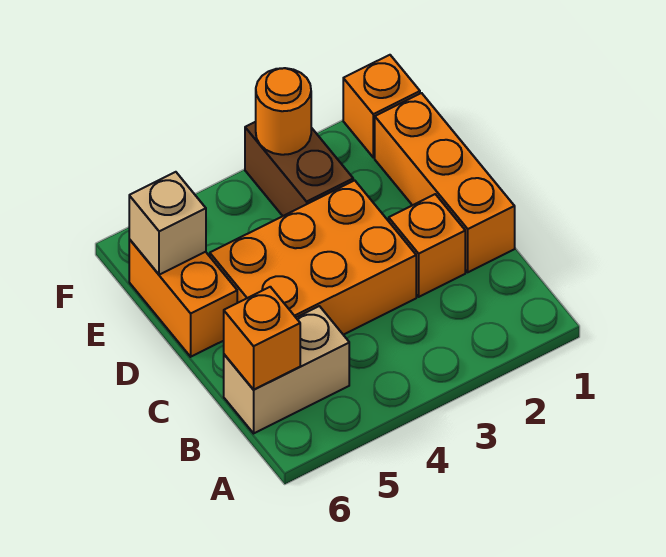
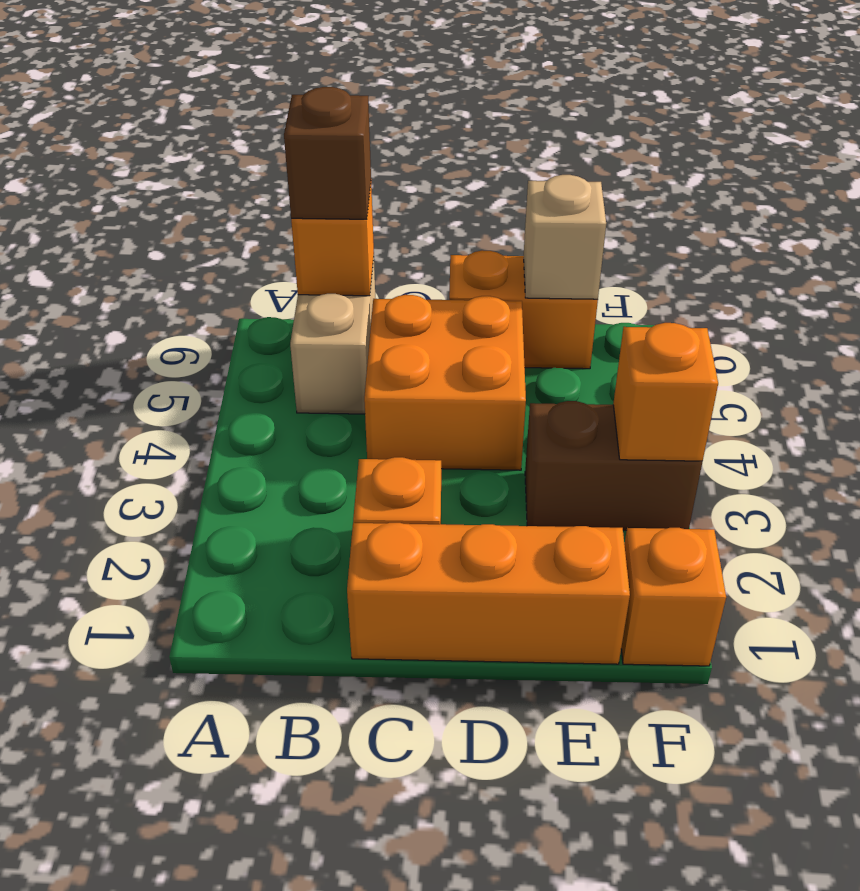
none -> brown brick B6 level 3
orange brick C3:D5 level 1 -> orange brick C4:D5 level 1
orange round brick F3 level 2 -> orange brick F3 level 2

